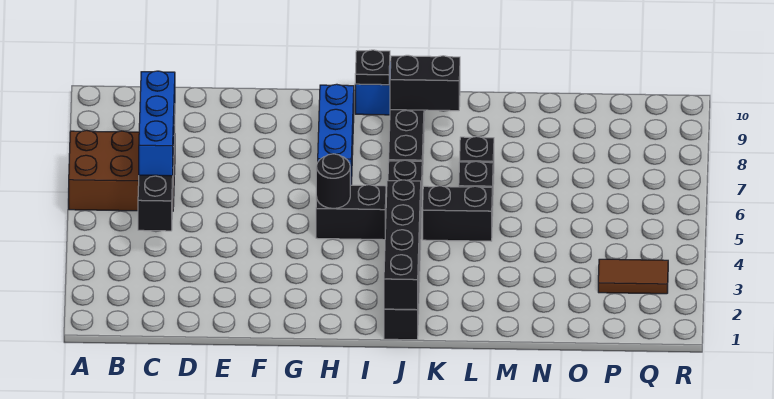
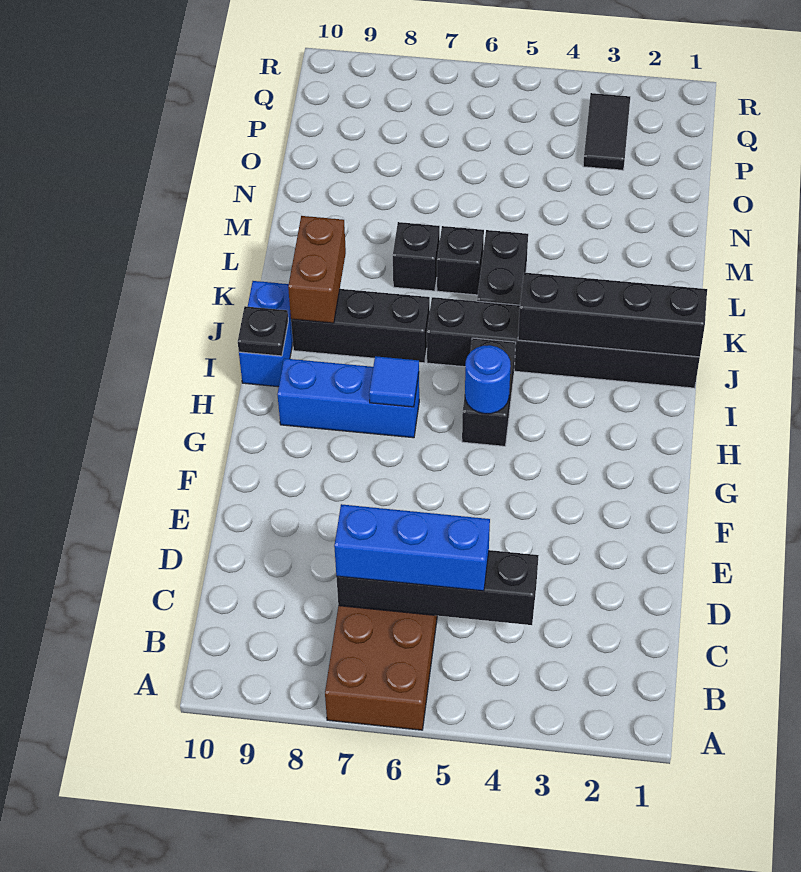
black round brick H5 level 2 -> blue round brick H5 level 2
none -> blue tile H7 level 2
black brick J9:K9 level 2 -> brown brick J9:K9 level 2
brown tile P3:Q3 level 1 -> black tile P3:Q3 level 1

